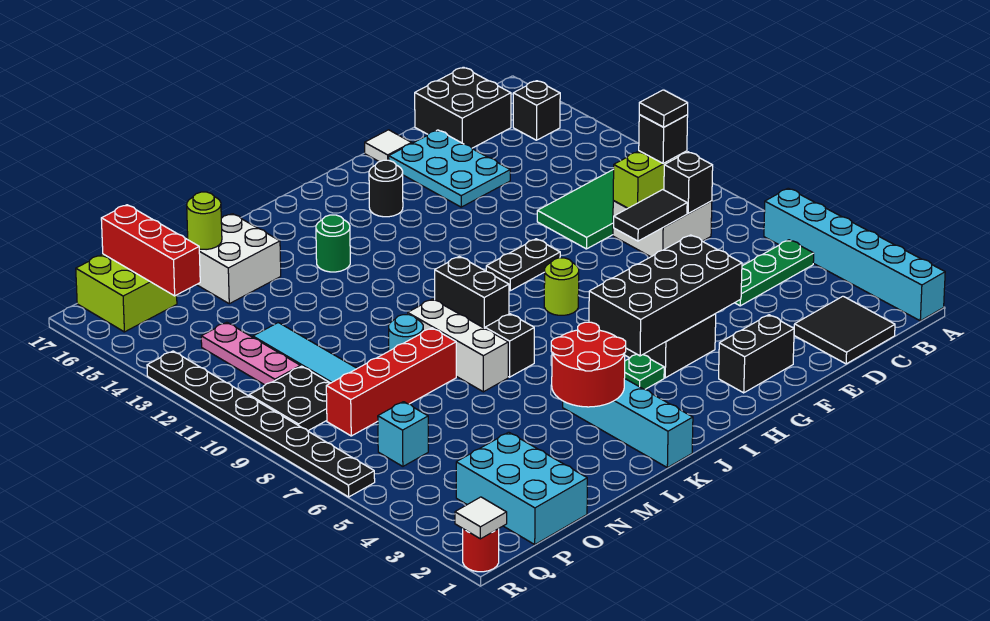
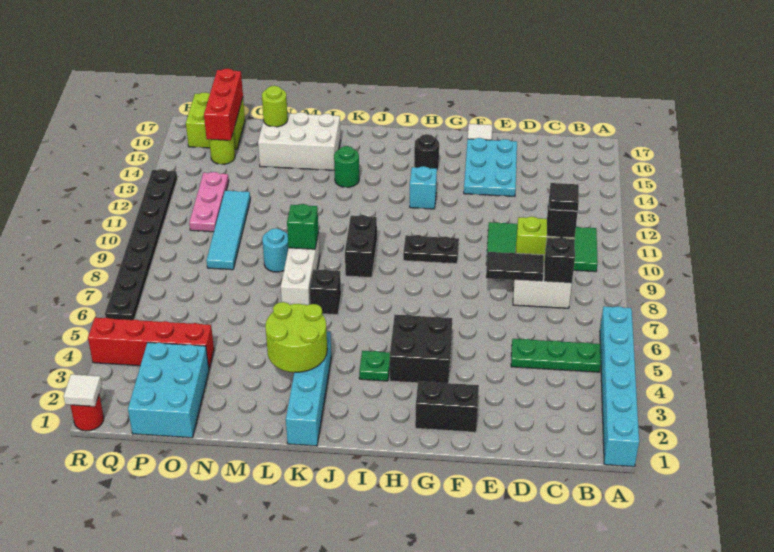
black brick B15 level 1 -> none
black tile C1:D2 level 1 -> none
black brick C16:D17 level 1 -> none
black brick F4:I5 level 2 -> none
lime round brick H8 level 1 -> lime round brick P15 level 1
red round brick K3:L4 level 2 -> lime round brick K3:L4 level 2
none -> green brick L9 level 2
red brick M8:P8 level 1 -> red brick O4:R4 level 1
white brick M15:N16 level 1 -> white brick L15:N16 level 1
cyan brick P6 level 1 -> cyan brick H13 level 1
black plate P9:Q10 level 1 -> none

